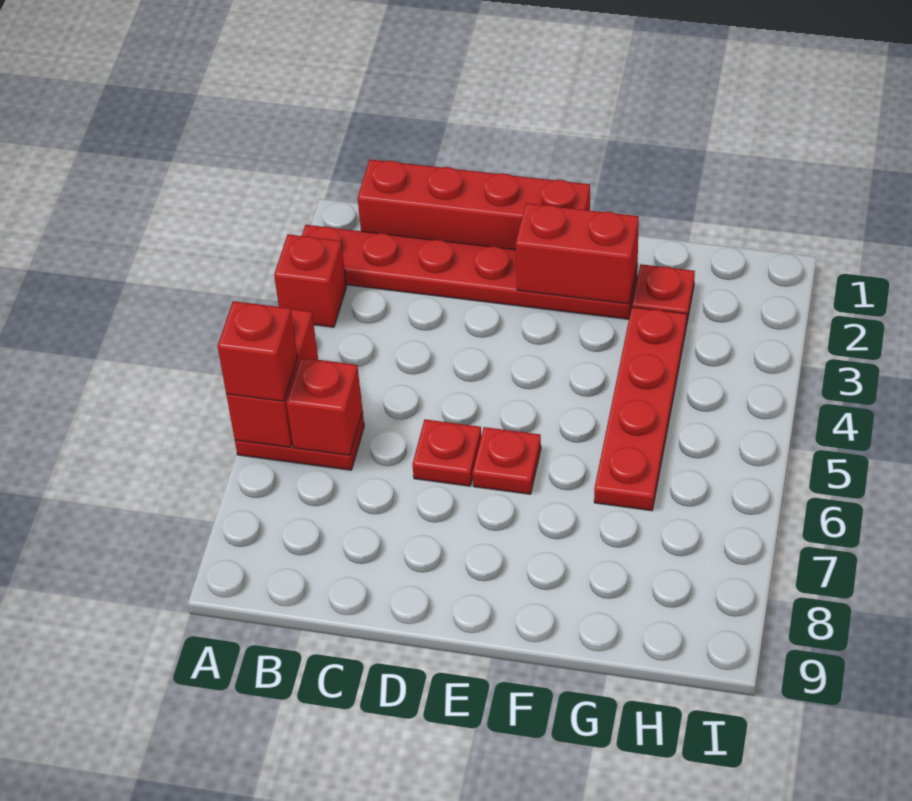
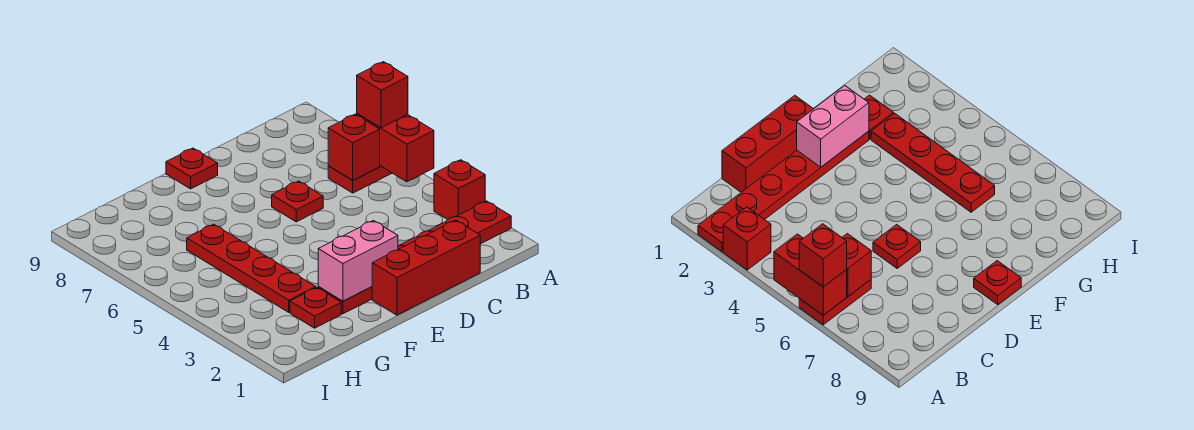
red brick B1:E1 level 1 -> red brick C1:E1 level 1
red brick E2:F2 level 2 -> pink brick E2:F2 level 2
red plate E6 level 1 -> red plate E9 level 1

